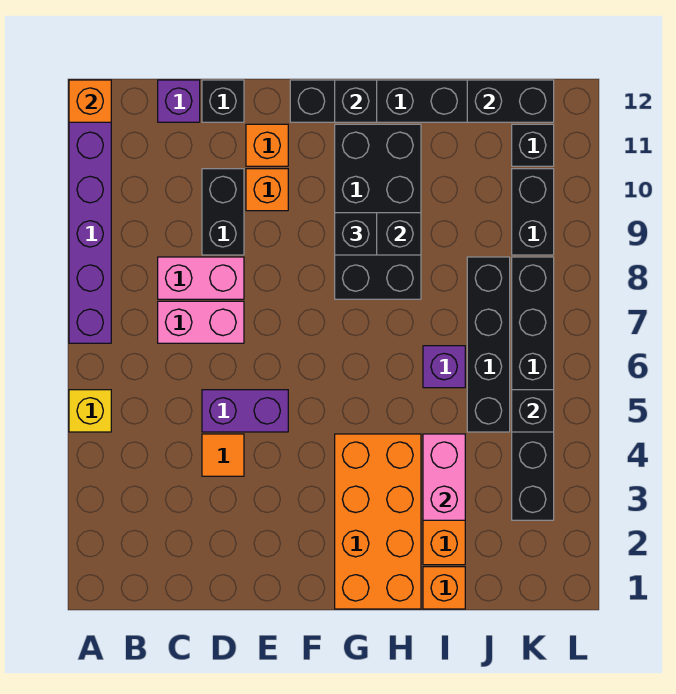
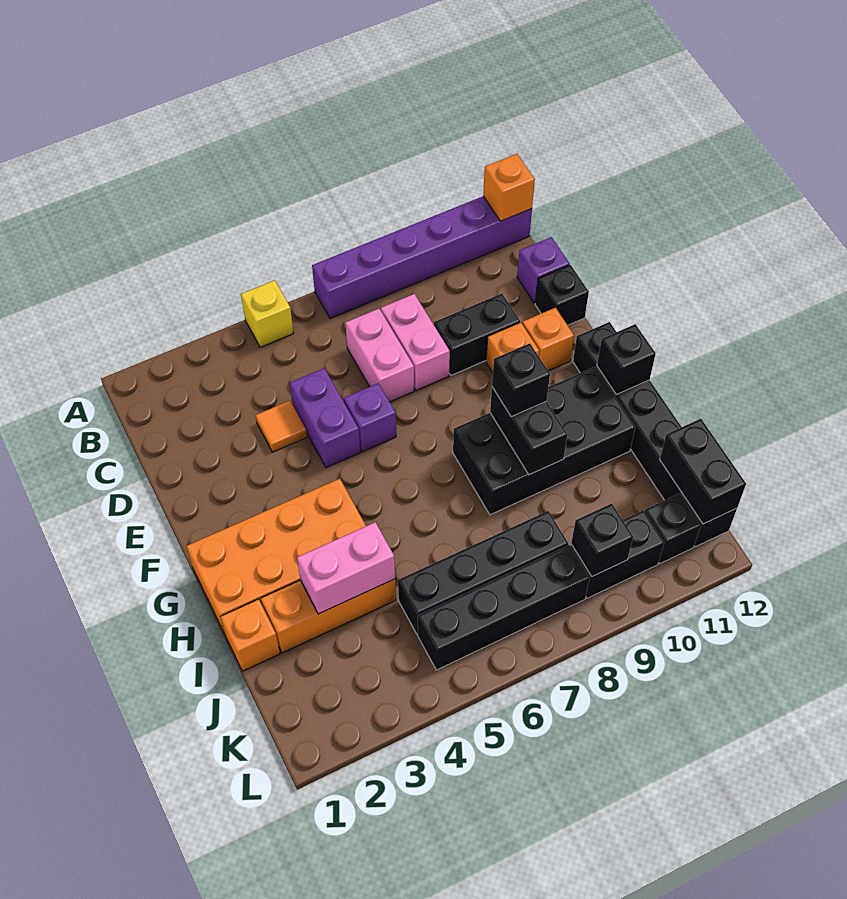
purple brick I6 level 1 -> purple brick E6 level 1
black brick K3:K8 level 1 -> black brick K5:K8 level 1
black brick K5 level 2 -> black brick K9 level 2

